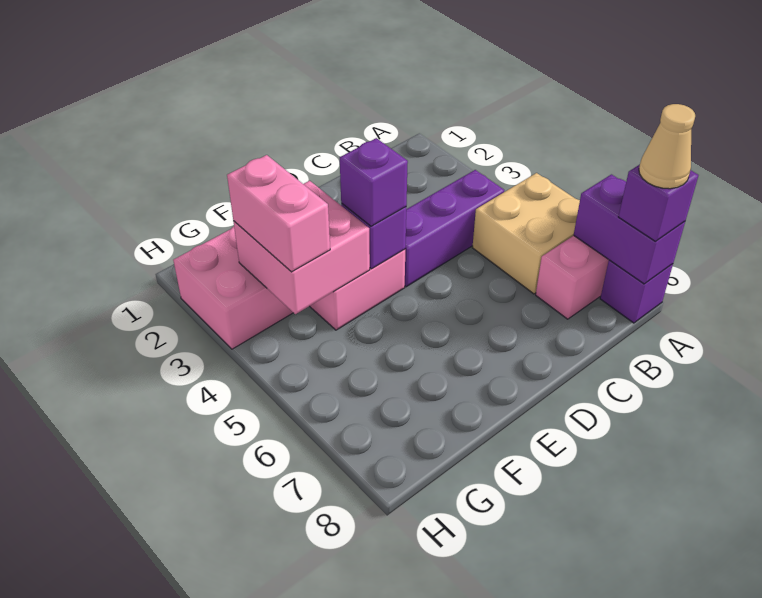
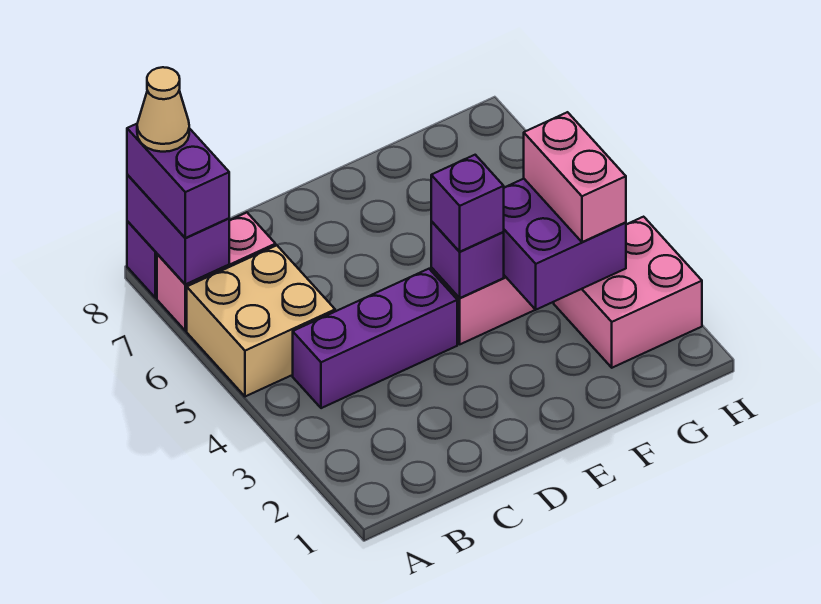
purple brick A8 level 3 -> purple brick A7:A8 level 3
pink brick F3:G4 level 2 -> purple brick F3:G4 level 2

